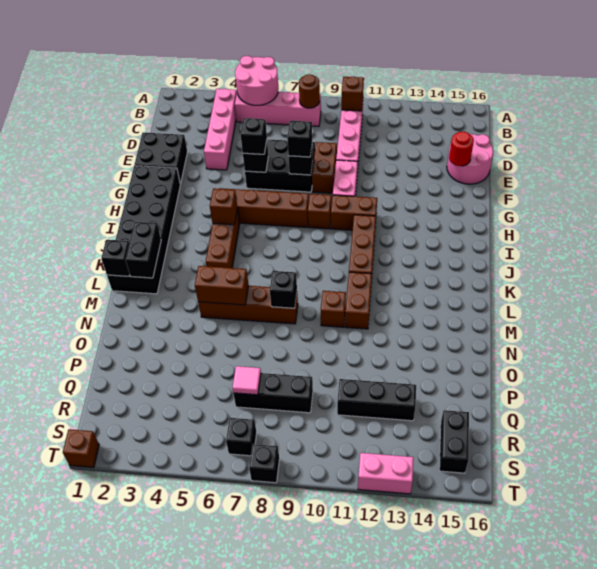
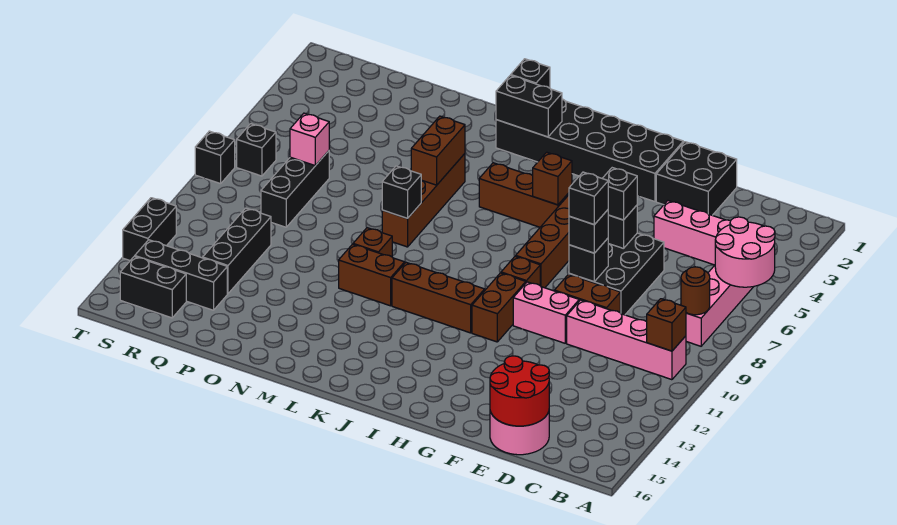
red round brick E15 level 2 -> red round brick D15:E16 level 2
none -> black brick F8 level 4
pink tile Q7 level 2 -> pink brick Q7 level 2
none -> black brick Q14:S14 level 1
brown brick T1 level 1 -> none
pink brick T12:T13 level 1 -> black brick T12:T13 level 1

